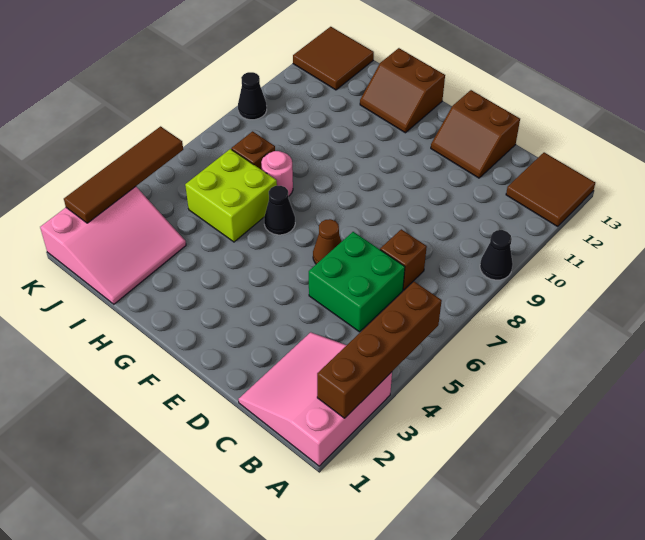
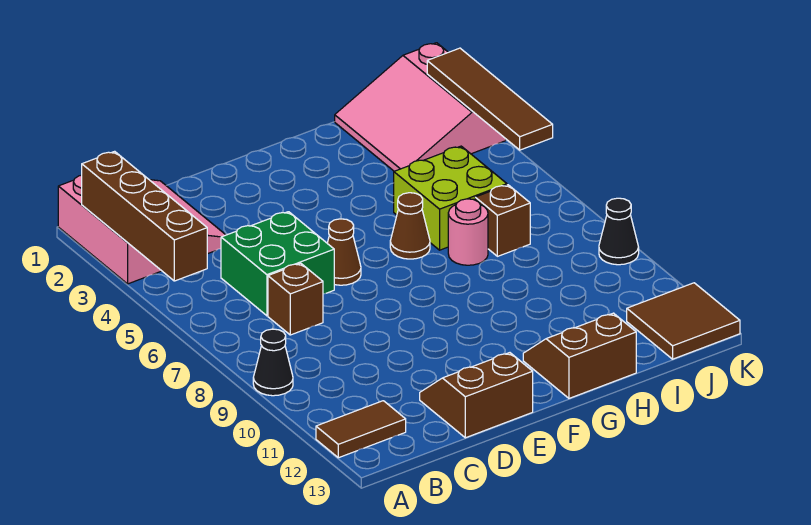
brown tile A12:B13 level 1 -> brown tile A12:B12 level 1
black cone G6 level 1 -> brown cone G6 level 1

